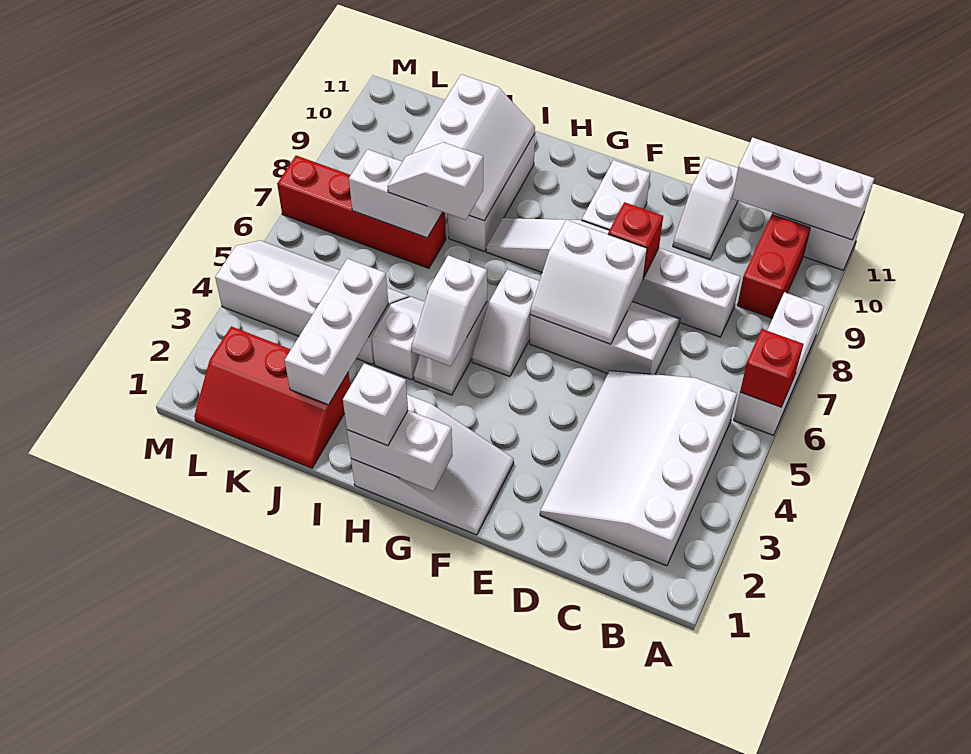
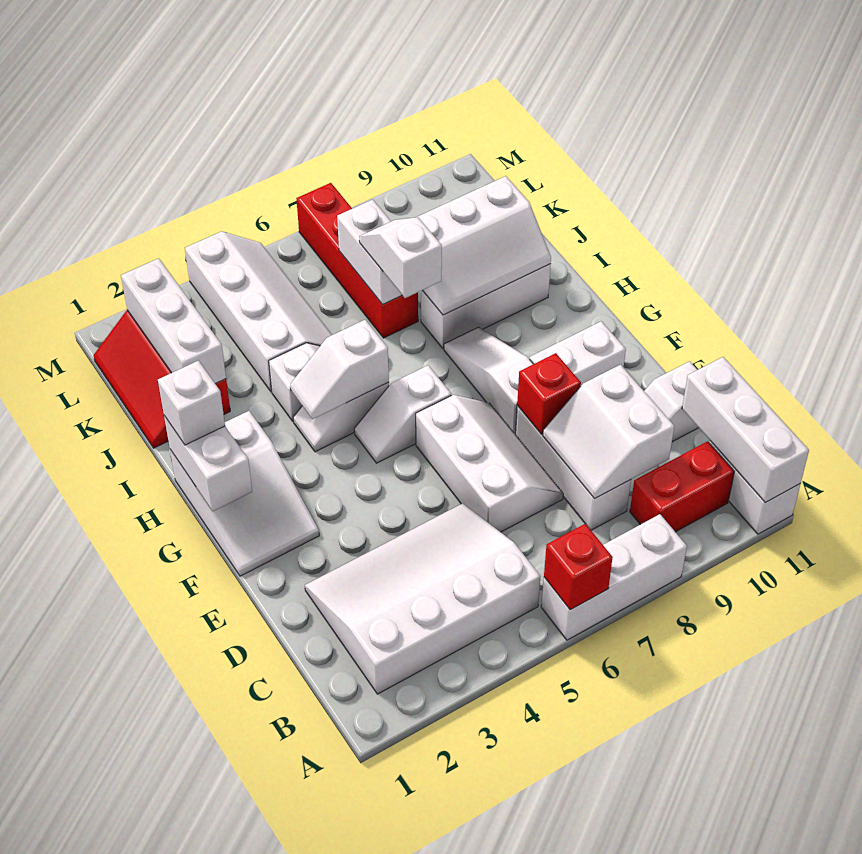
white slope E6:F7 level 2 top 7 -> white slope C8:D9 level 2 top 9
white brick J2:J4 level 2 -> white brick J2:L2 level 2

